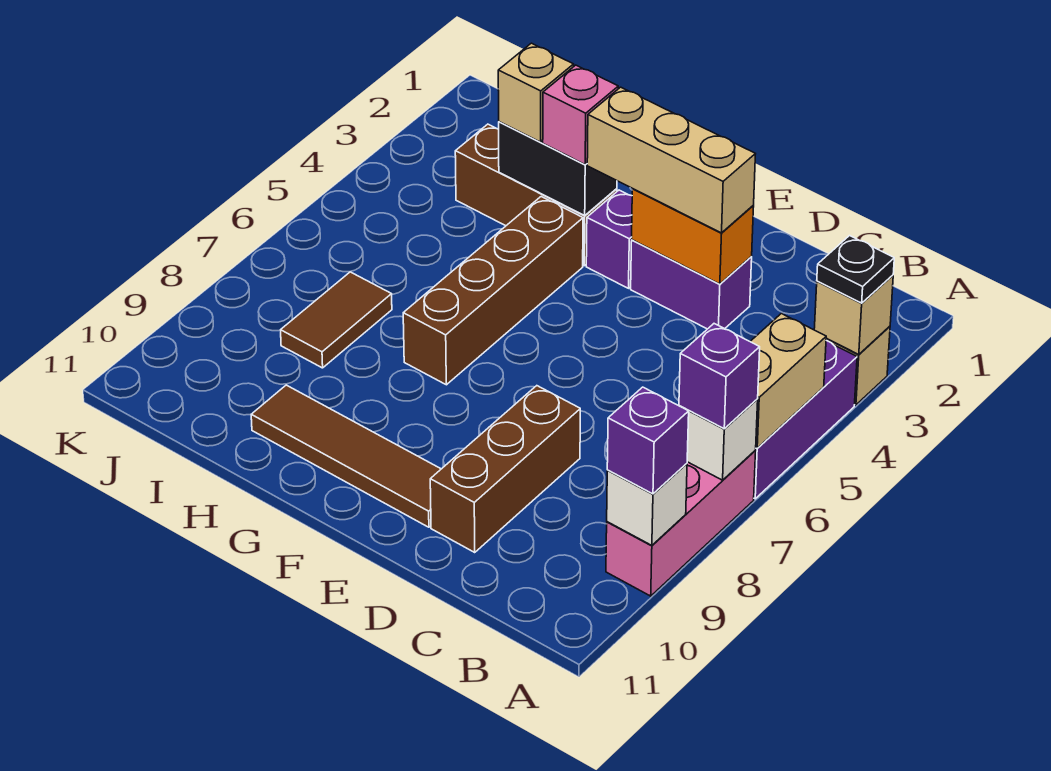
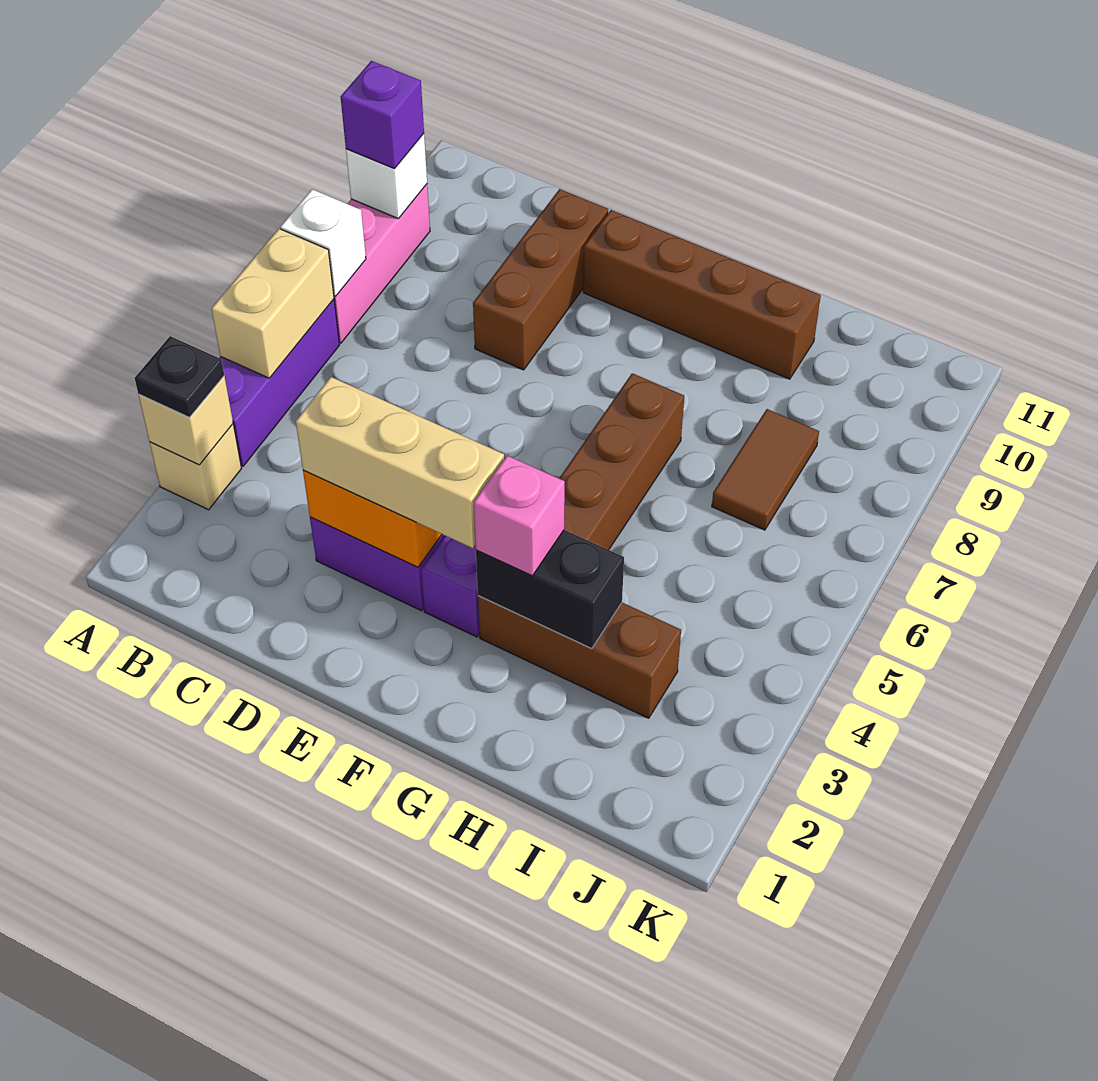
purple brick A7 level 3 -> none
brown tile E10:H10 level 1 -> brown brick E10:H10 level 1
tan brick H3 level 3 -> none

